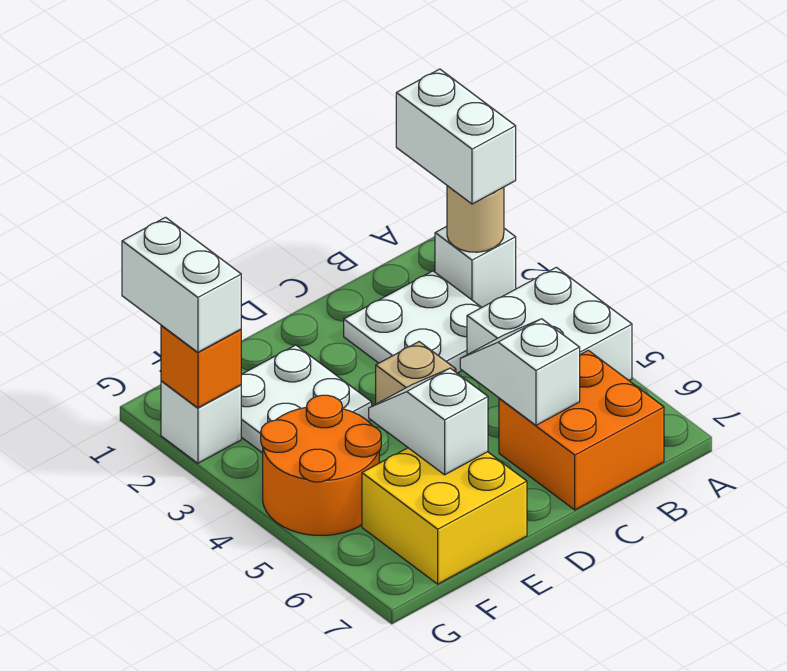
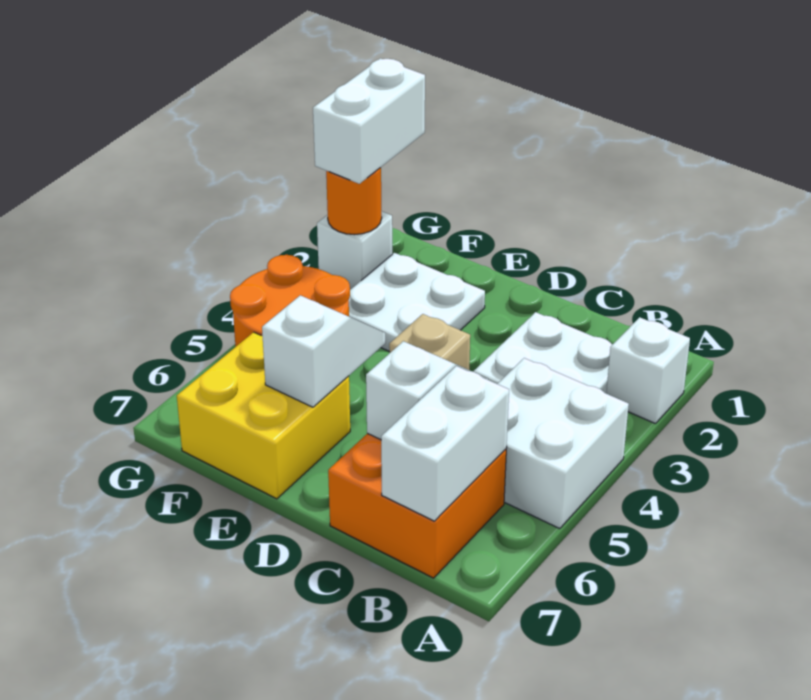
white brick A1:A2 level 3 -> white brick B6:B7 level 2
tan round brick A2 level 2 -> none
orange brick G2 level 2 -> orange round brick G2 level 2

